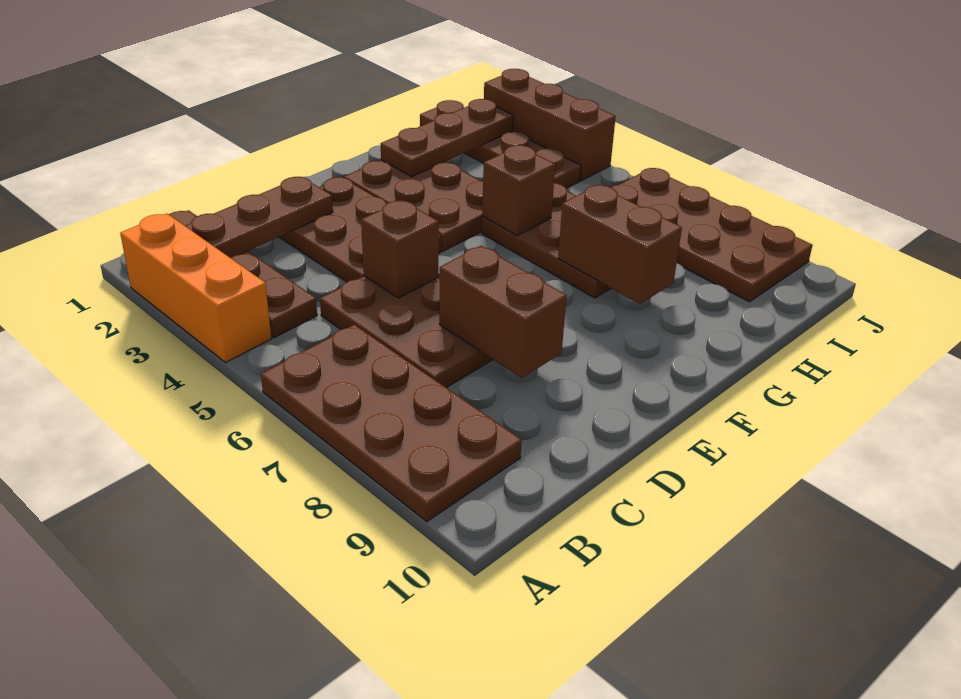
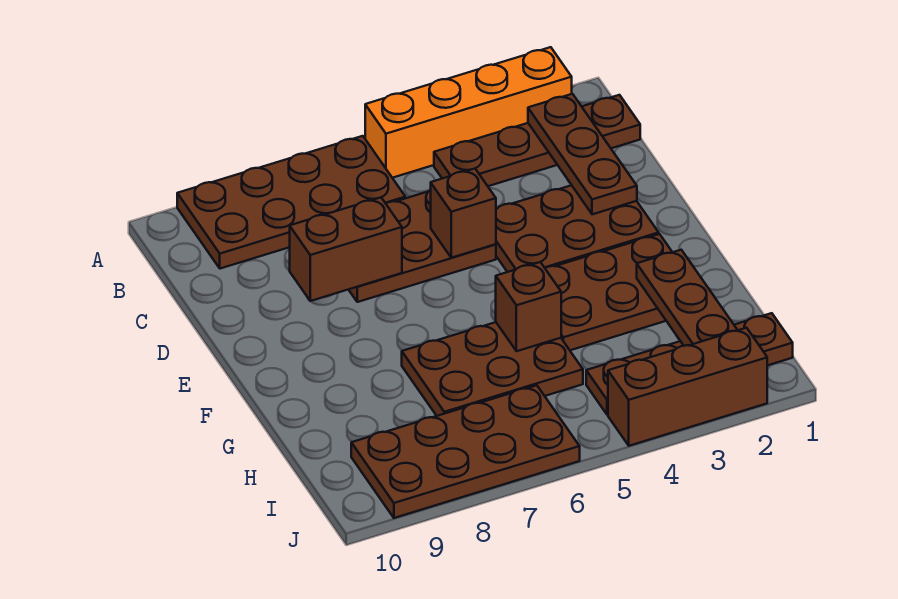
orange brick A2:A4 level 1 -> orange brick A2:A5 level 1
brown brick G7:G8 level 2 -> none

